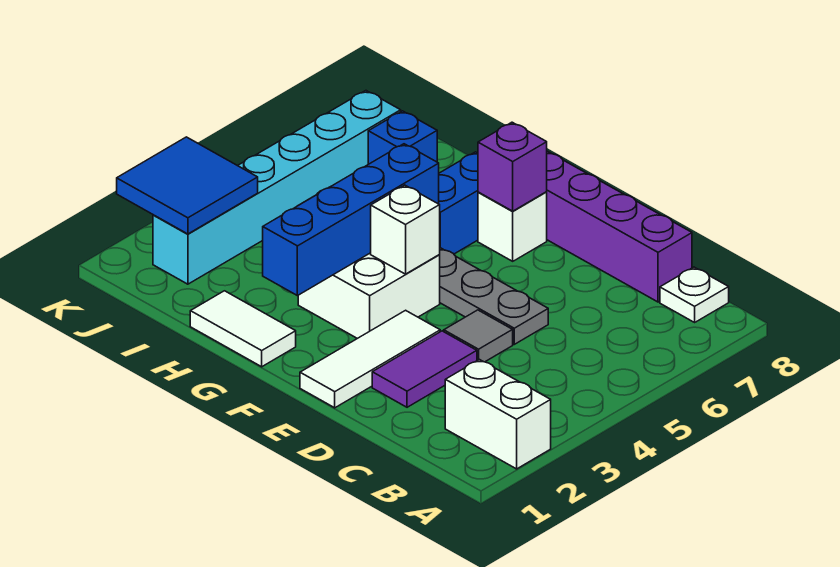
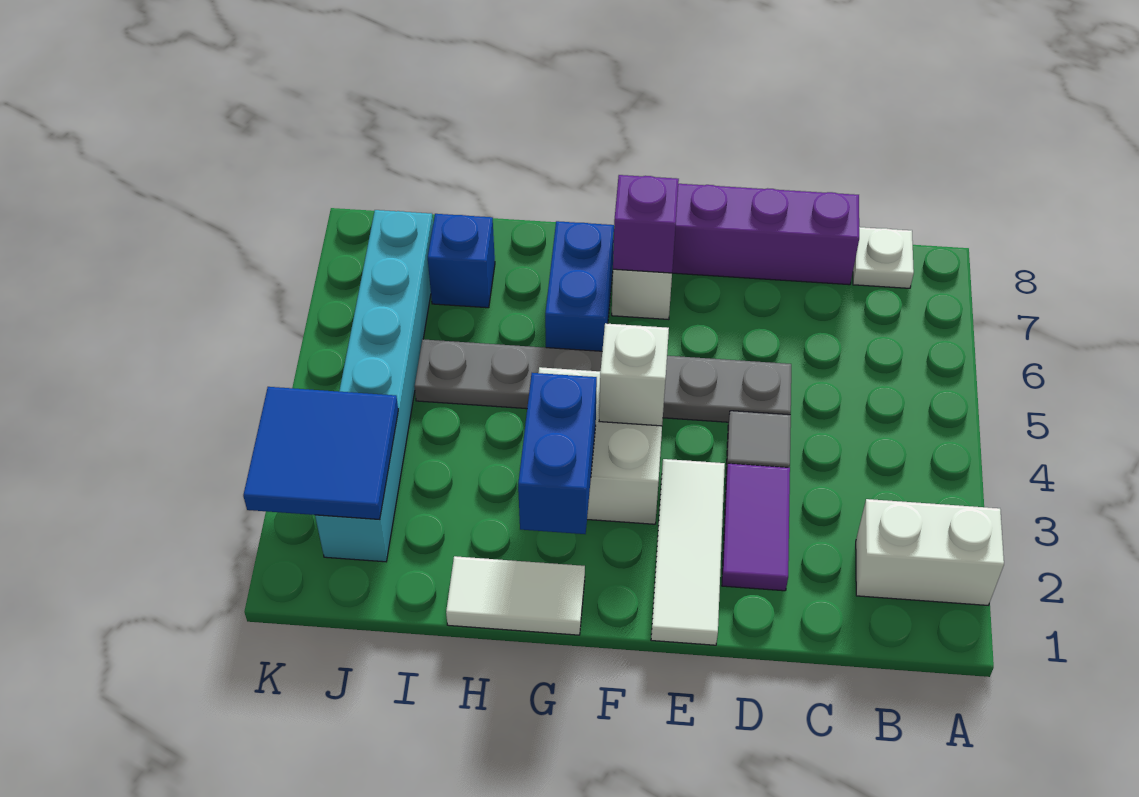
blue brick G2:G5 level 2 -> blue brick G2:G3 level 2

